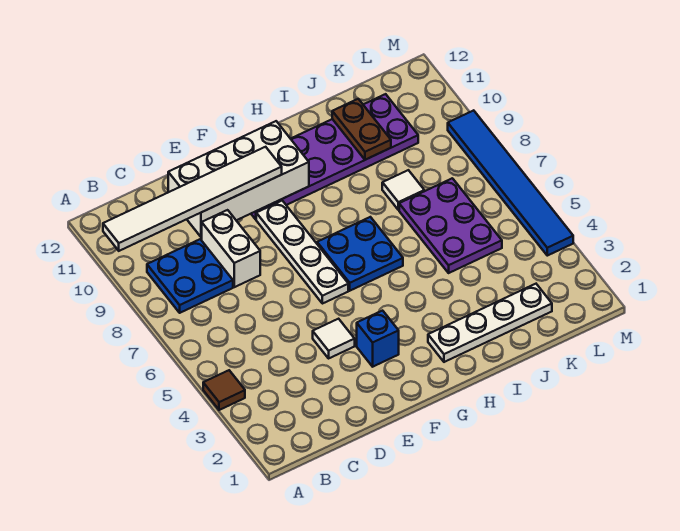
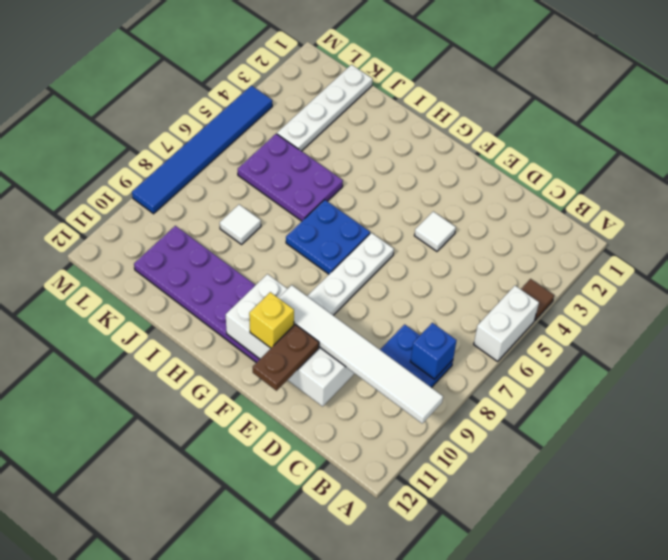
white brick D8:D9 level 1 -> white brick A5:A6 level 1
blue brick F3 level 1 -> blue brick B8 level 2
none -> yellow brick F11 level 3
white plate H2:K2 level 1 -> white plate K1:K4 level 1
purple plate J5:K7 level 1 -> purple plate I5:K6 level 1
brown plate J10:J11 level 2 -> brown plate E11:E12 level 3

